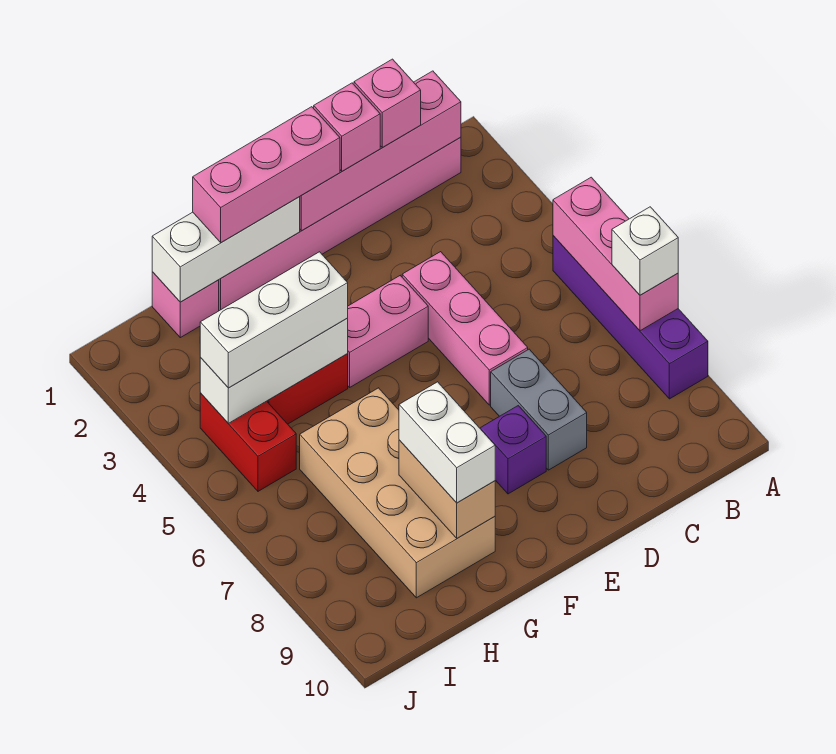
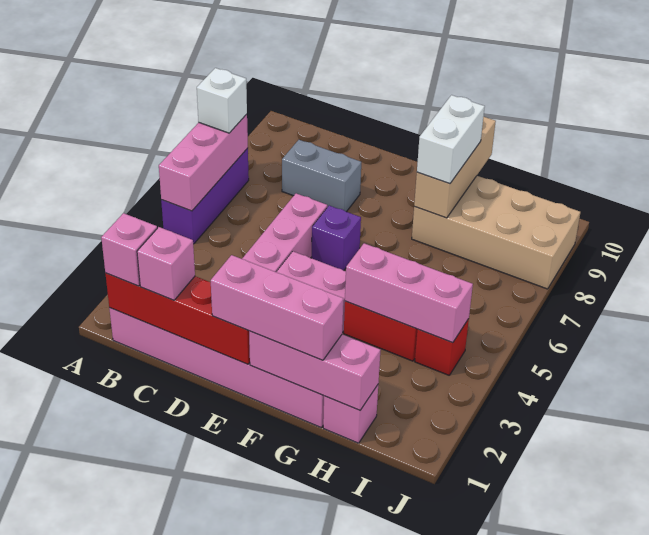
purple brick A5:A8 level 1 -> purple brick A5:A7 level 1
pink brick B1:E1 level 2 -> red brick B1:E1 level 2
pink brick D1 level 3 -> pink brick B1 level 3
grey brick D7:D8 level 1 -> grey brick C8:D8 level 1
purple brick E8 level 1 -> purple brick E6 level 1
white brick F1:H1 level 2 -> pink brick F1:H1 level 2
white brick G4:I4 level 2 -> pink brick G4:I4 level 2
white brick G4:I4 level 3 -> none
tan brick G6:H9 level 1 -> tan brick G8:J9 level 1
tan brick G8:G9 level 2 -> tan brick G8:G10 level 2
red brick I4:I5 level 1 -> red brick I4 level 1

